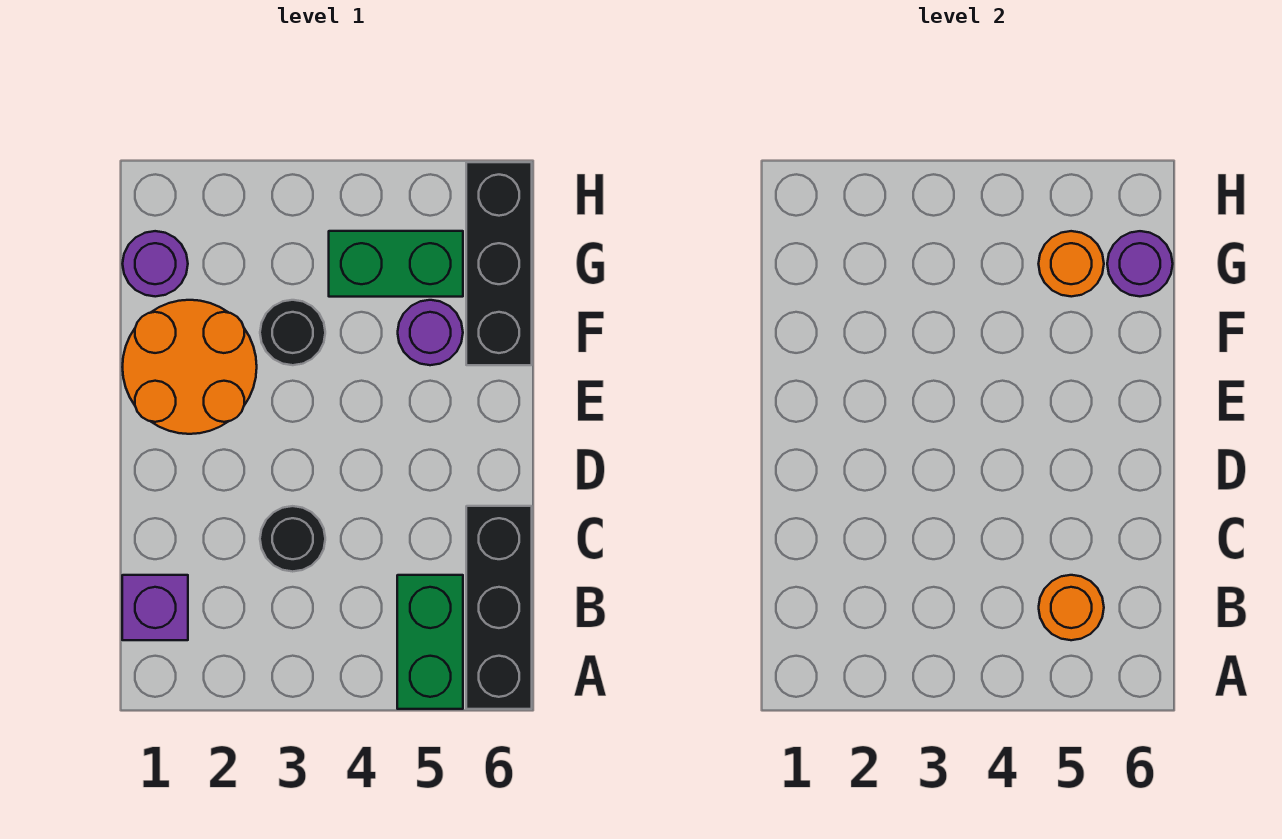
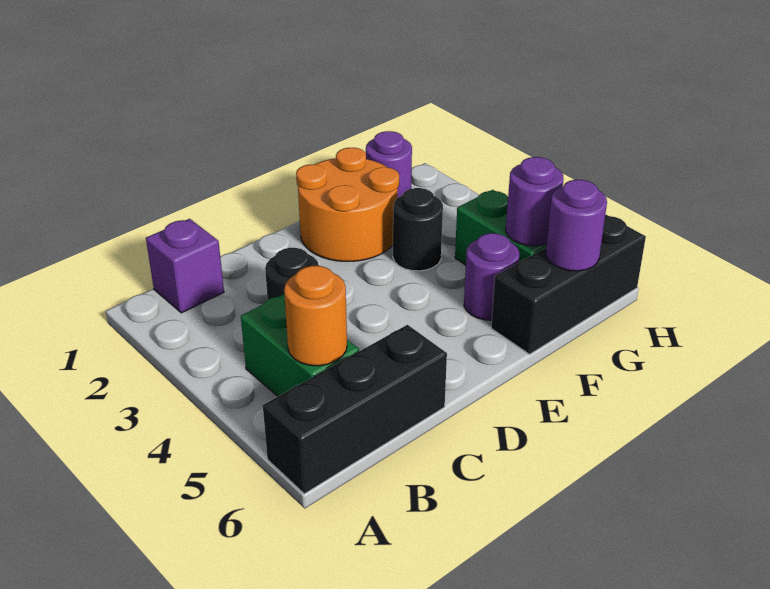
green brick A5:B5 level 1 -> green brick B4:B5 level 1
orange round brick G5 level 2 -> purple round brick G5 level 2

